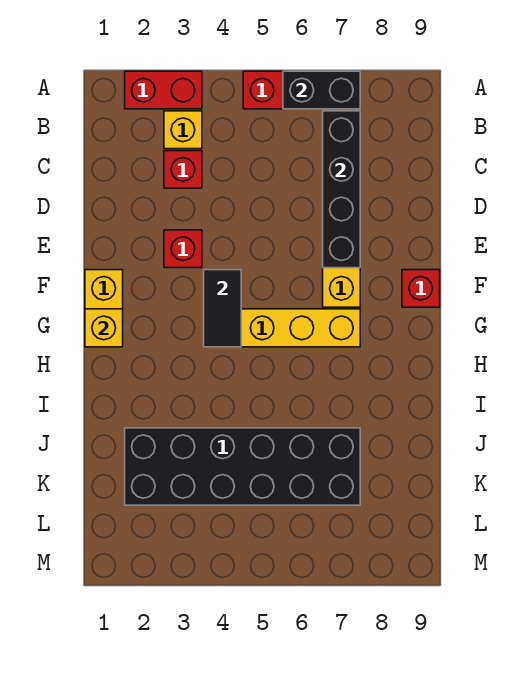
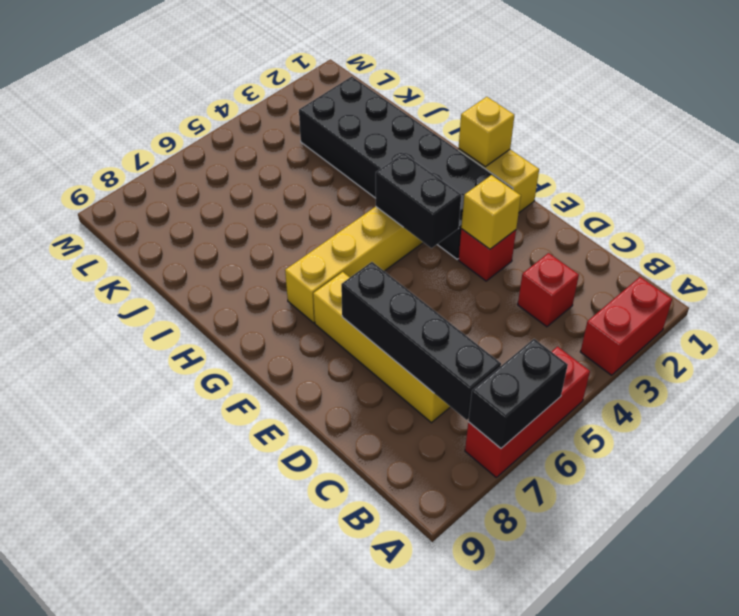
yellow brick B3 level 1 -> yellow brick E3 level 2
black tile F4:G4 level 2 -> black brick F4:G4 level 2
red brick F9 level 1 -> none
black brick J2:K7 level 1 -> black brick F2:K3 level 1

